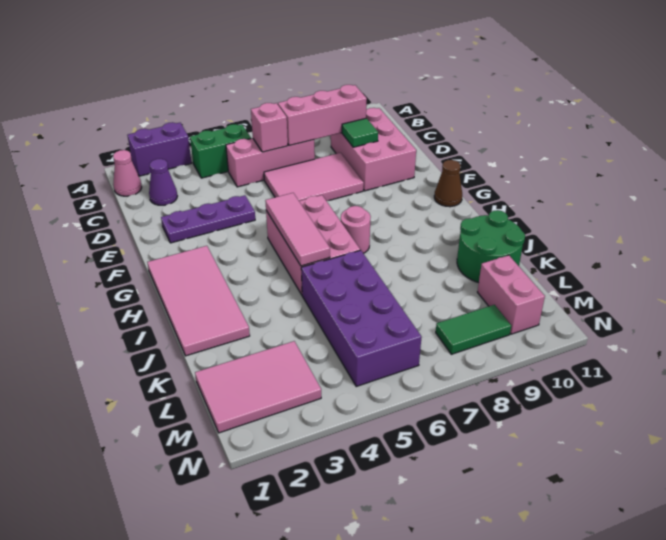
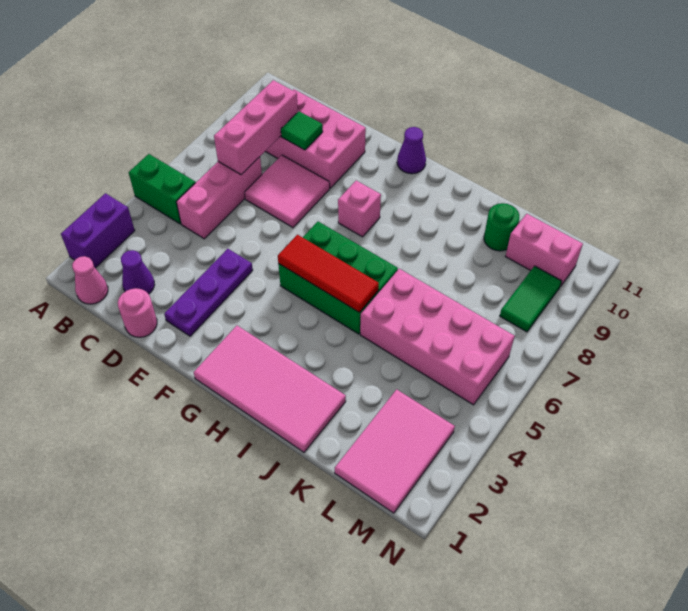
green brick B4:B5 level 1 -> green brick A5:B5 level 1
pink brick C6 level 2 -> pink brick G8 level 1
pink tile D6:E8 level 1 -> pink tile D7:E8 level 1
pink brick G5:I6 level 1 -> green brick G5:I6 level 1
pink tile G5:I5 level 2 -> red tile G5:I5 level 2
brown cone G11 level 1 -> purple cone G11 level 1
pink round brick H7 level 1 -> pink round brick D1 level 1
purple brick J5:M6 level 1 -> pink brick J5:M6 level 1
green round brick J10:K11 level 1 -> green round brick K10 level 1

